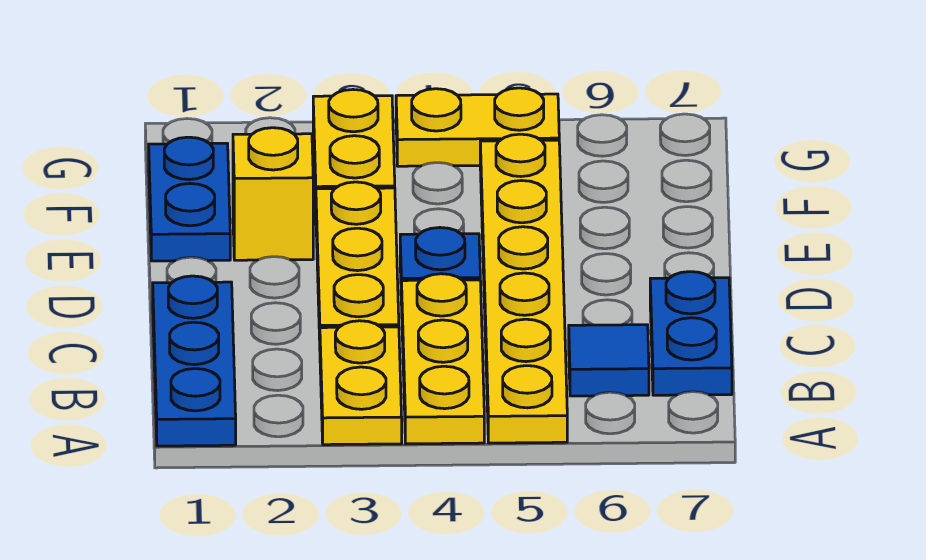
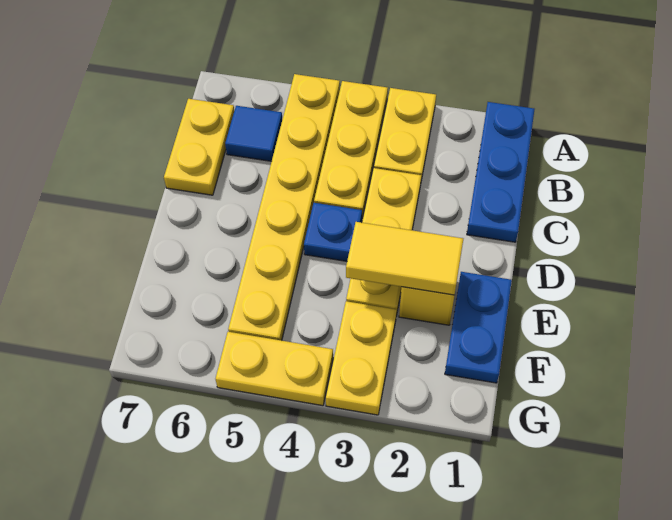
blue plate B7:C7 level 1 -> yellow plate B7:C7 level 1
none -> yellow tile E2:E3 level 2

